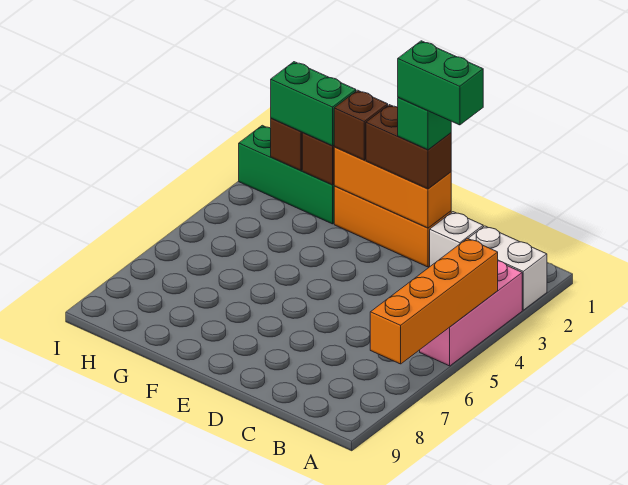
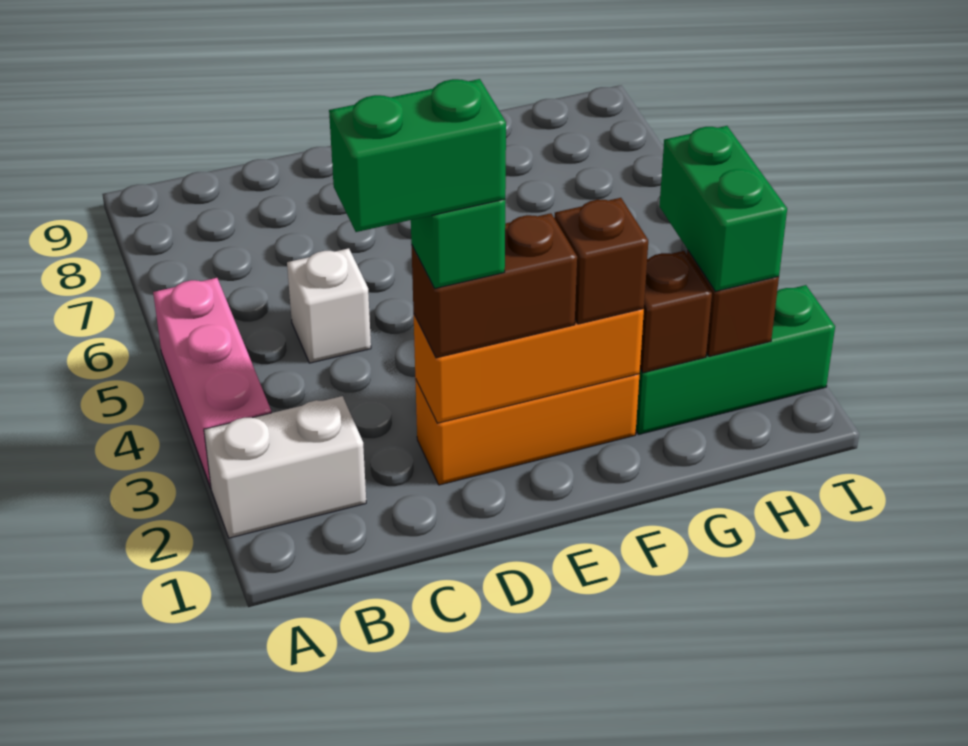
orange brick A4:A7 level 2 -> none
white brick C2 level 1 -> white brick C5 level 1
green brick G2:H2 level 3 -> green brick H2:H3 level 3

